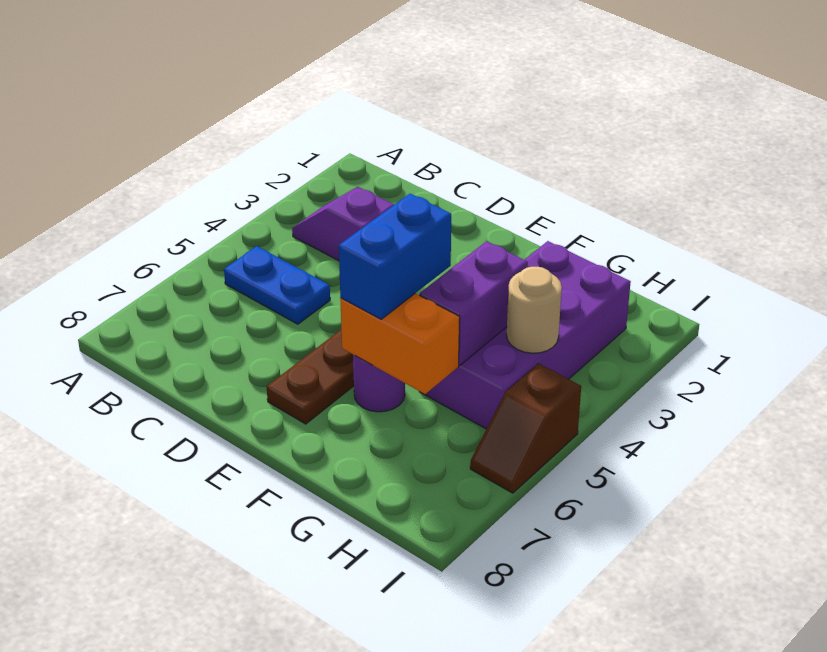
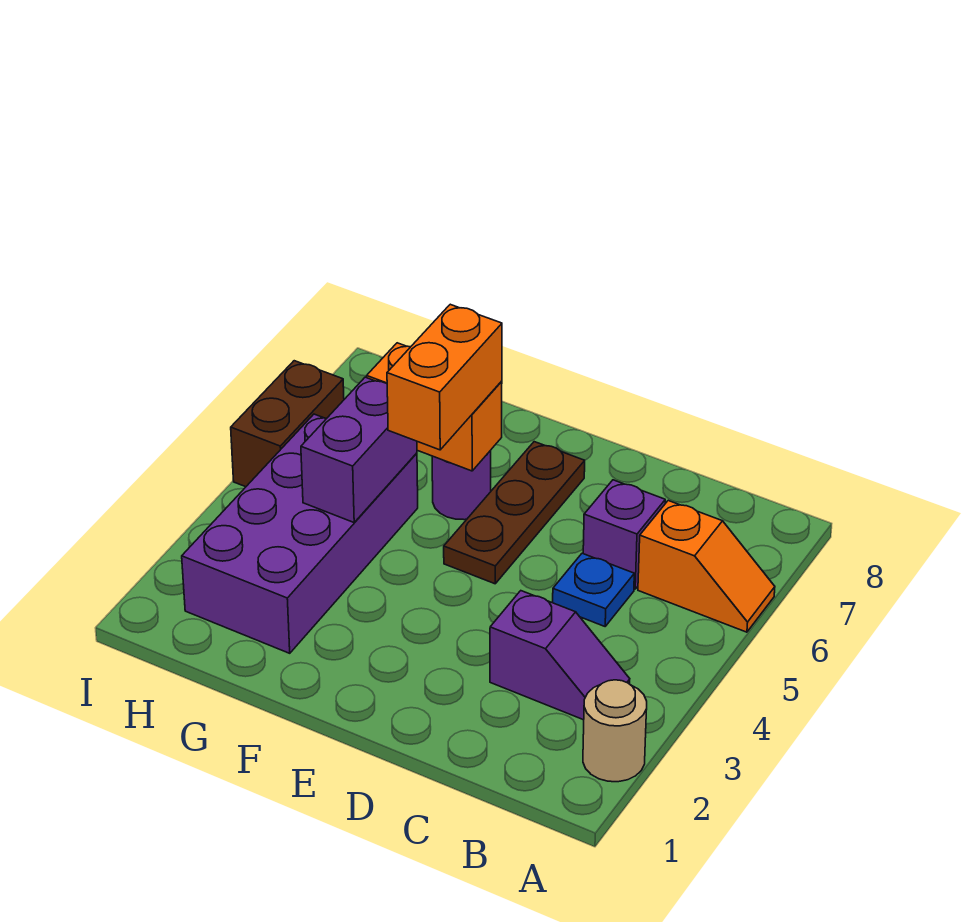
none -> orange slope A6:B6 level 1 top B
blue plate B5:C5 level 1 -> blue plate C5 level 1
none -> purple brick C6 level 1
blue brick F5:F6 level 3 -> orange brick F5:F6 level 3
tan round brick H4 level 2 -> tan round brick A2 level 1
brown slope I5:I6 level 1 top 5 -> brown brick I5:I6 level 1

